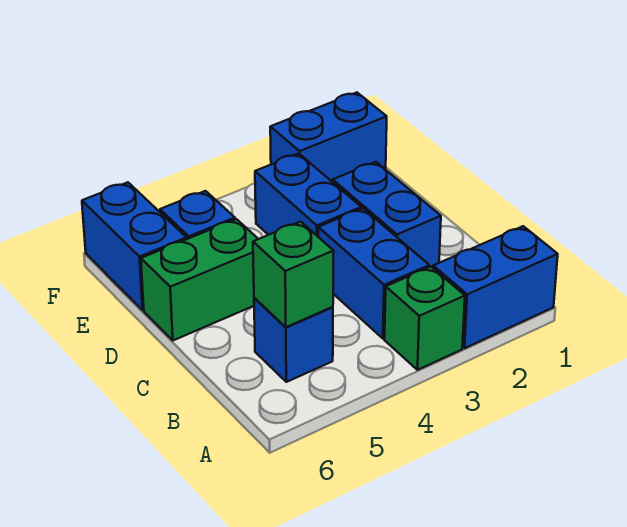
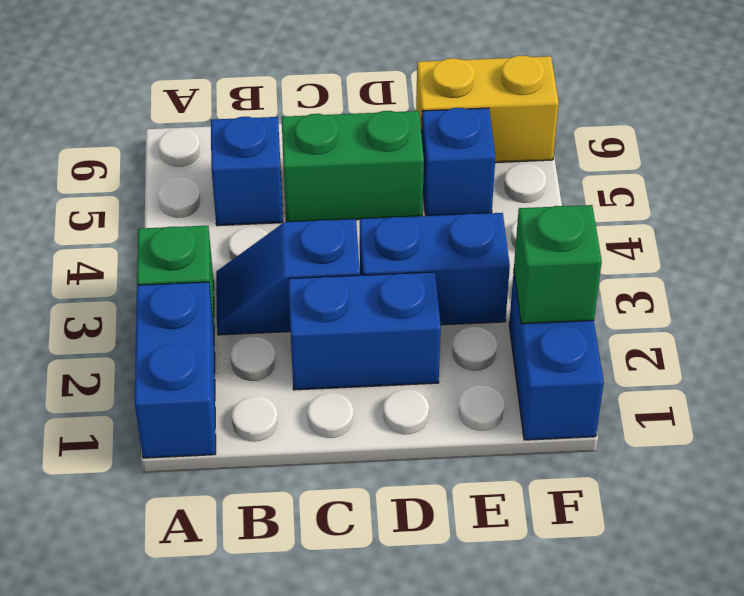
blue brick B3:C3 level 1 -> blue slope B3:C3 level 1 top C
green brick B5 level 2 -> green brick F2 level 2
green brick D5:D6 level 1 -> green brick C5:D5 level 1
blue brick E6:F6 level 1 -> yellow brick E6:F6 level 1

